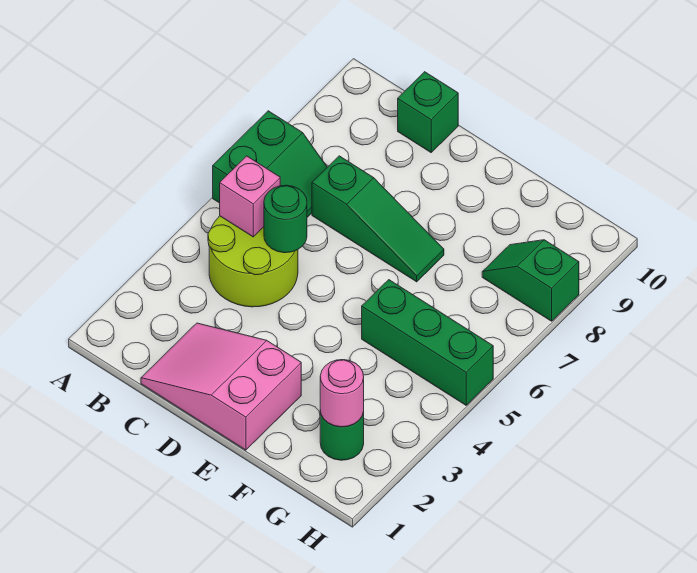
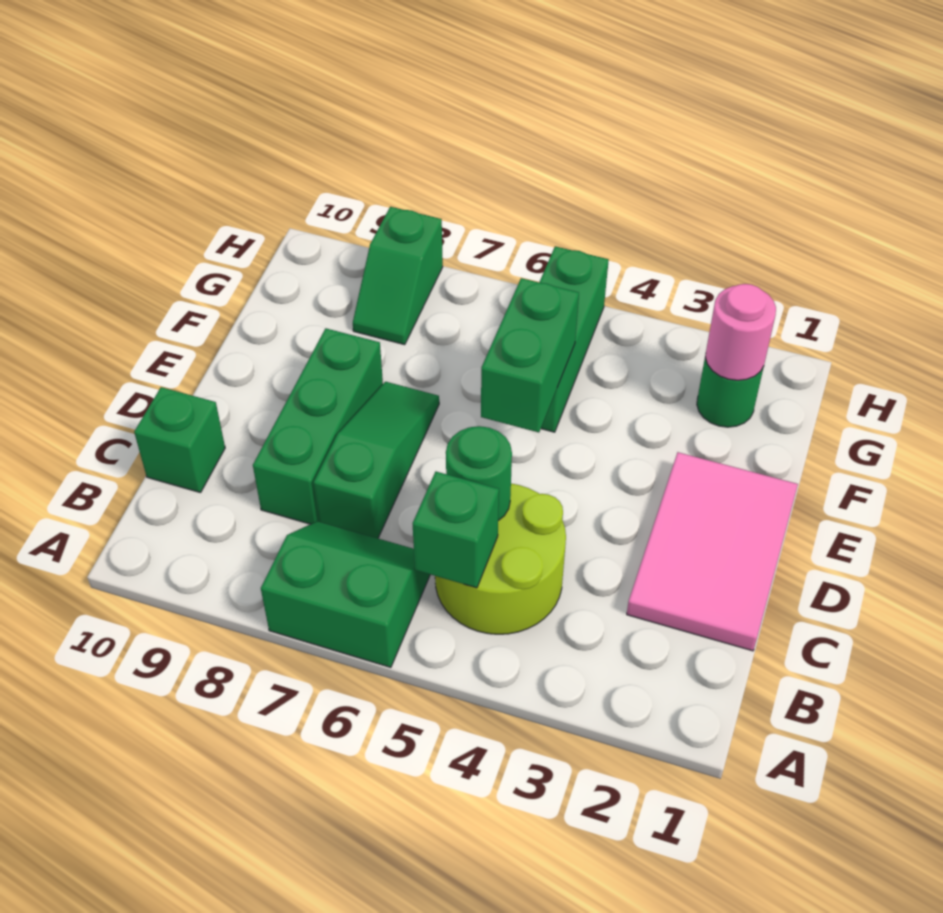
pink brick B5 level 2 -> green brick B5 level 2
pink slope C1:E2 level 1 top E -> pink tile C1:E2 level 1
none -> green brick C8:E8 level 1
none -> green brick E5:F5 level 2

